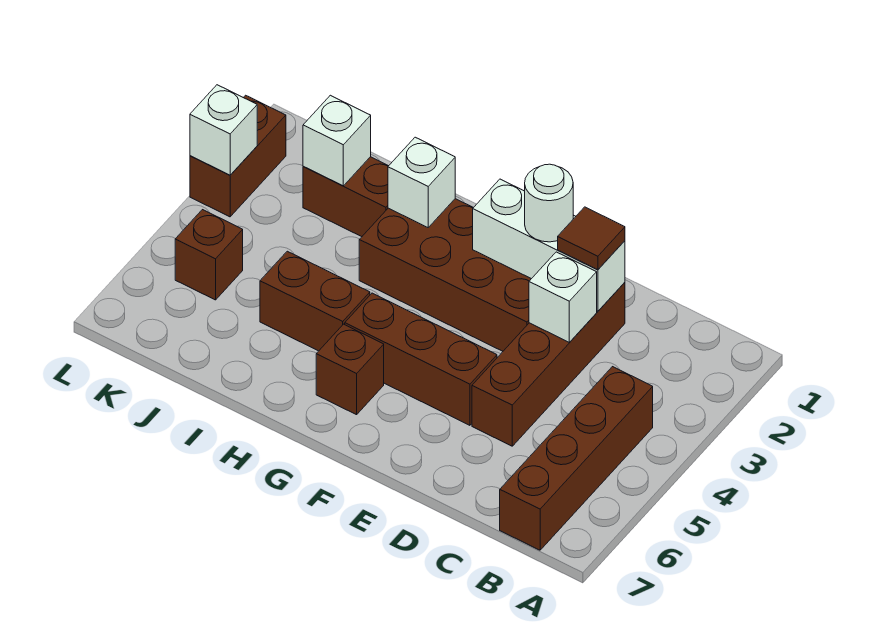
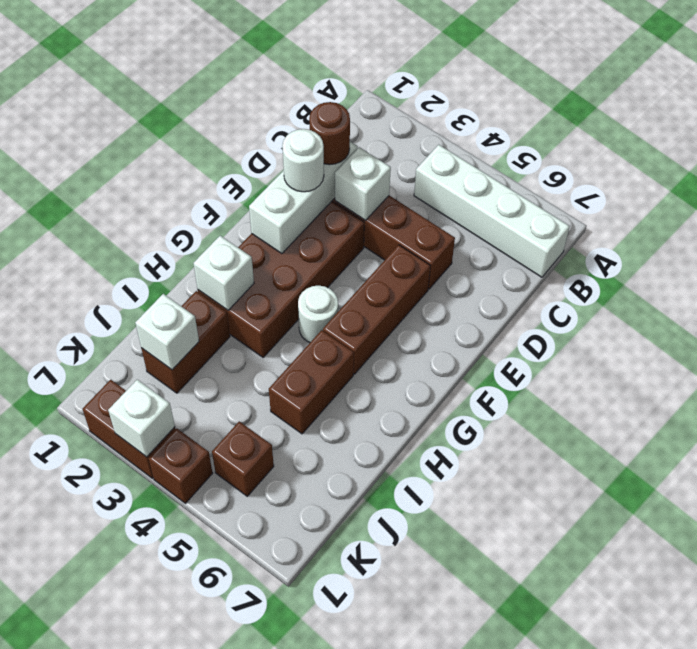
brown brick B4:B7 level 1 -> white brick B4:B7 level 1
brown tile D2 level 3 -> brown round brick D2 level 3
none -> white round brick G4 level 1
brown brick G6 level 1 -> brown brick L4 level 1

